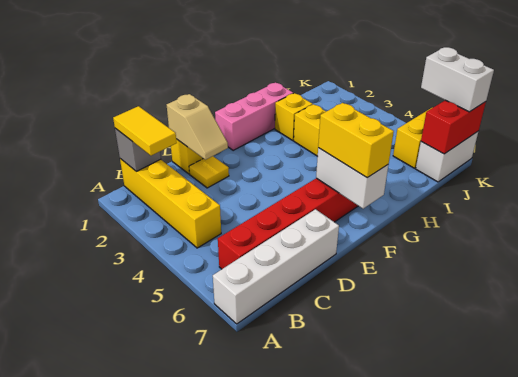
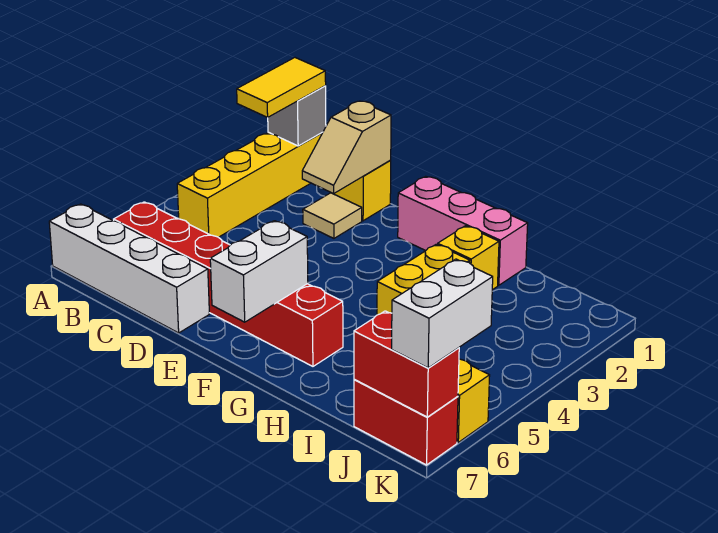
yellow tile D2 level 1 -> tan tile D2 level 1
yellow brick F6:F7 level 3 -> none
white brick J7:K7 level 1 -> red brick J7:K7 level 1

